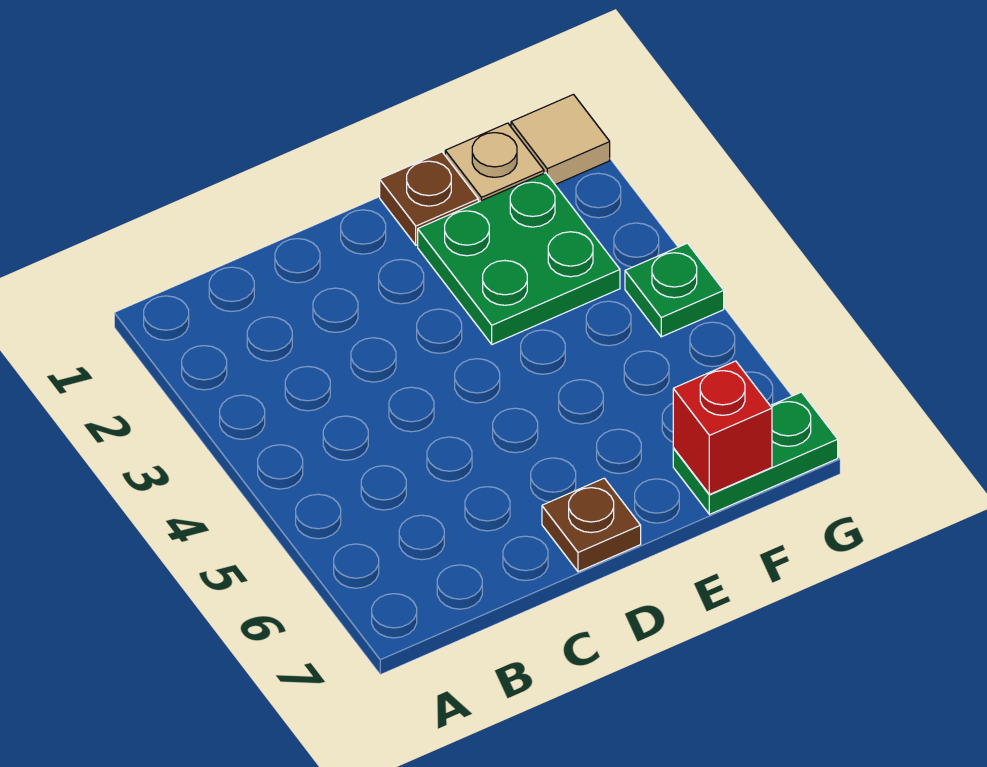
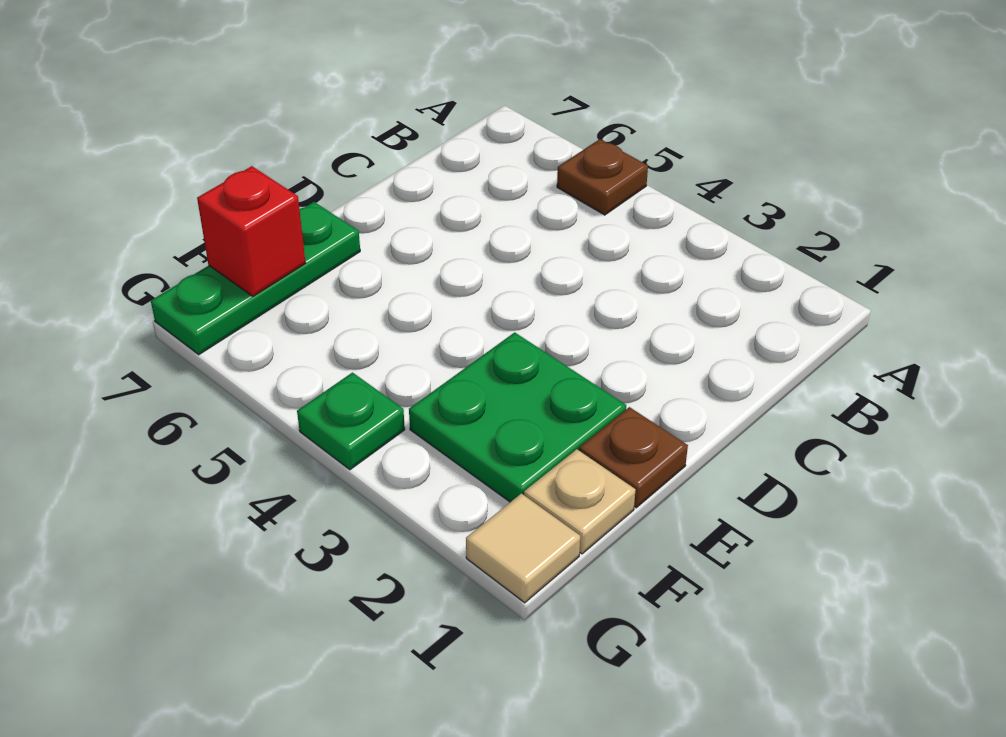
brown plate D7 level 1 -> brown plate A5 level 1
green plate F7:G7 level 1 -> green plate E7:G7 level 1

